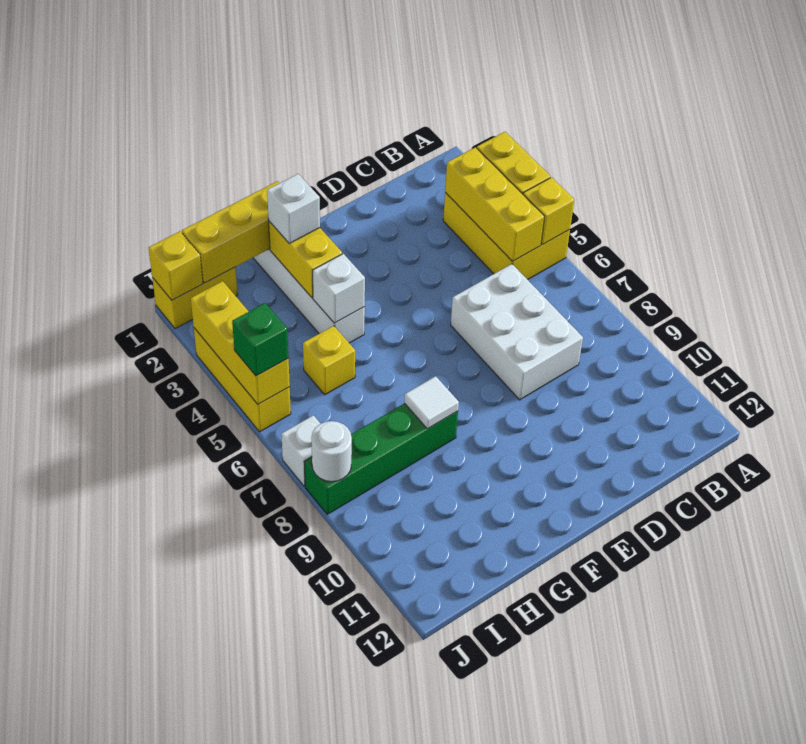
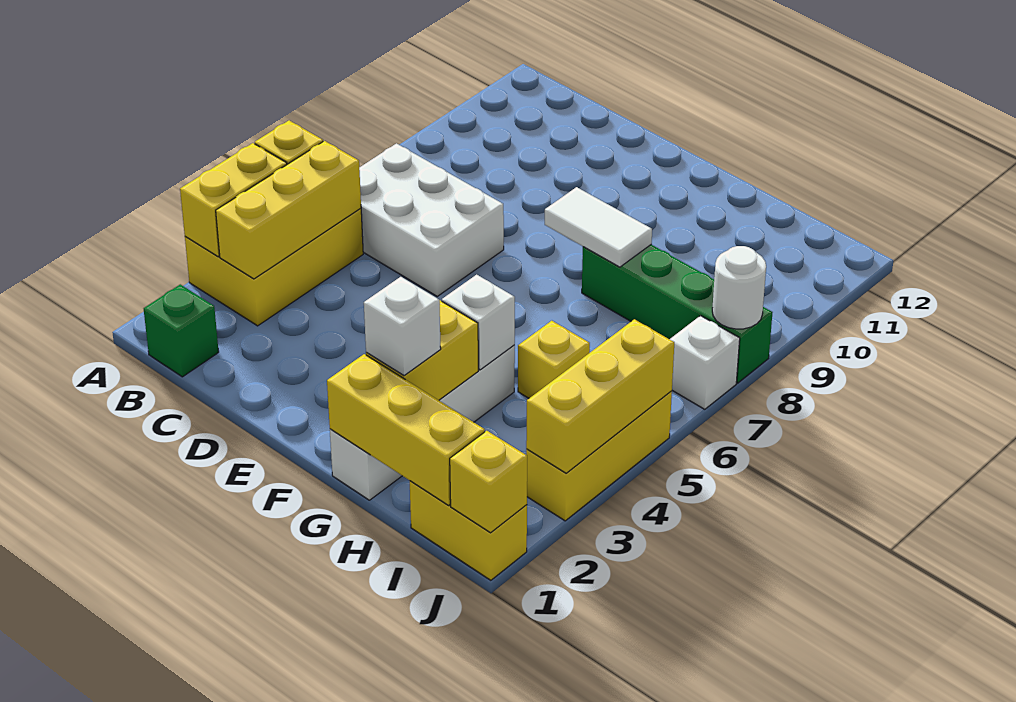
white brick C6:D8 level 1 -> white brick B6:D7 level 1
white tile G8 level 2 -> white tile F8:G8 level 2
green brick J5 level 3 -> green brick B1 level 1

